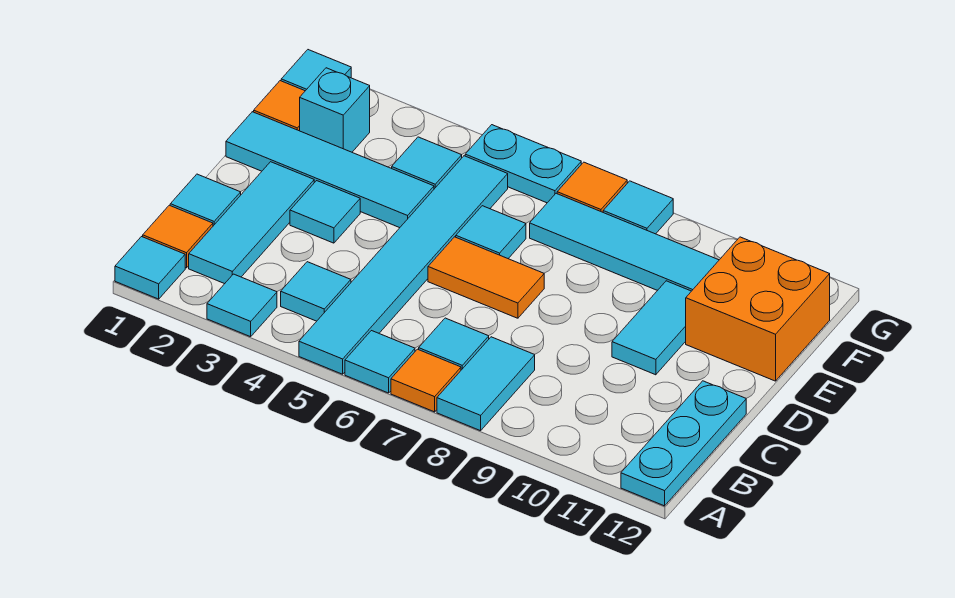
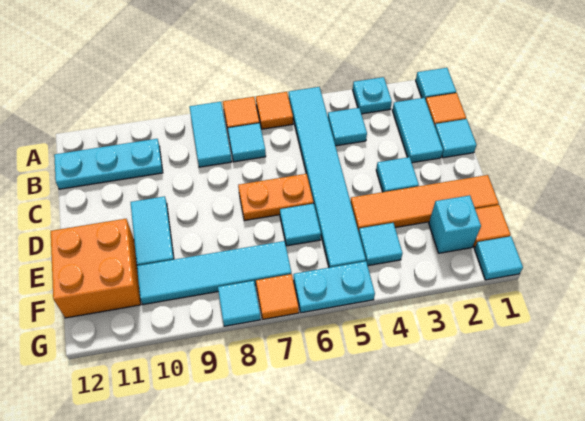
cyan tile A3 level 1 -> cyan plate A3 level 1
cyan tile A6 level 1 -> orange tile A6 level 1
cyan plate A12:C12 level 1 -> cyan plate B10:B12 level 1
cyan tile B2:D2 level 1 -> cyan tile B2:C2 level 1
orange tile D6:D7 level 1 -> orange plate D6:D7 level 1
cyan tile E1:E4 level 1 -> orange tile E1:E4 level 1

